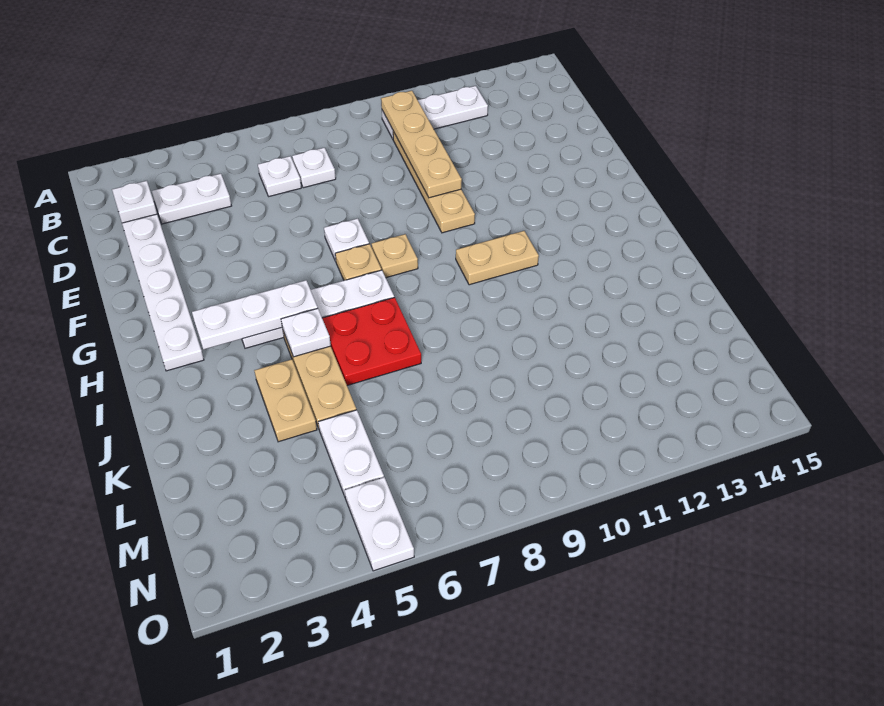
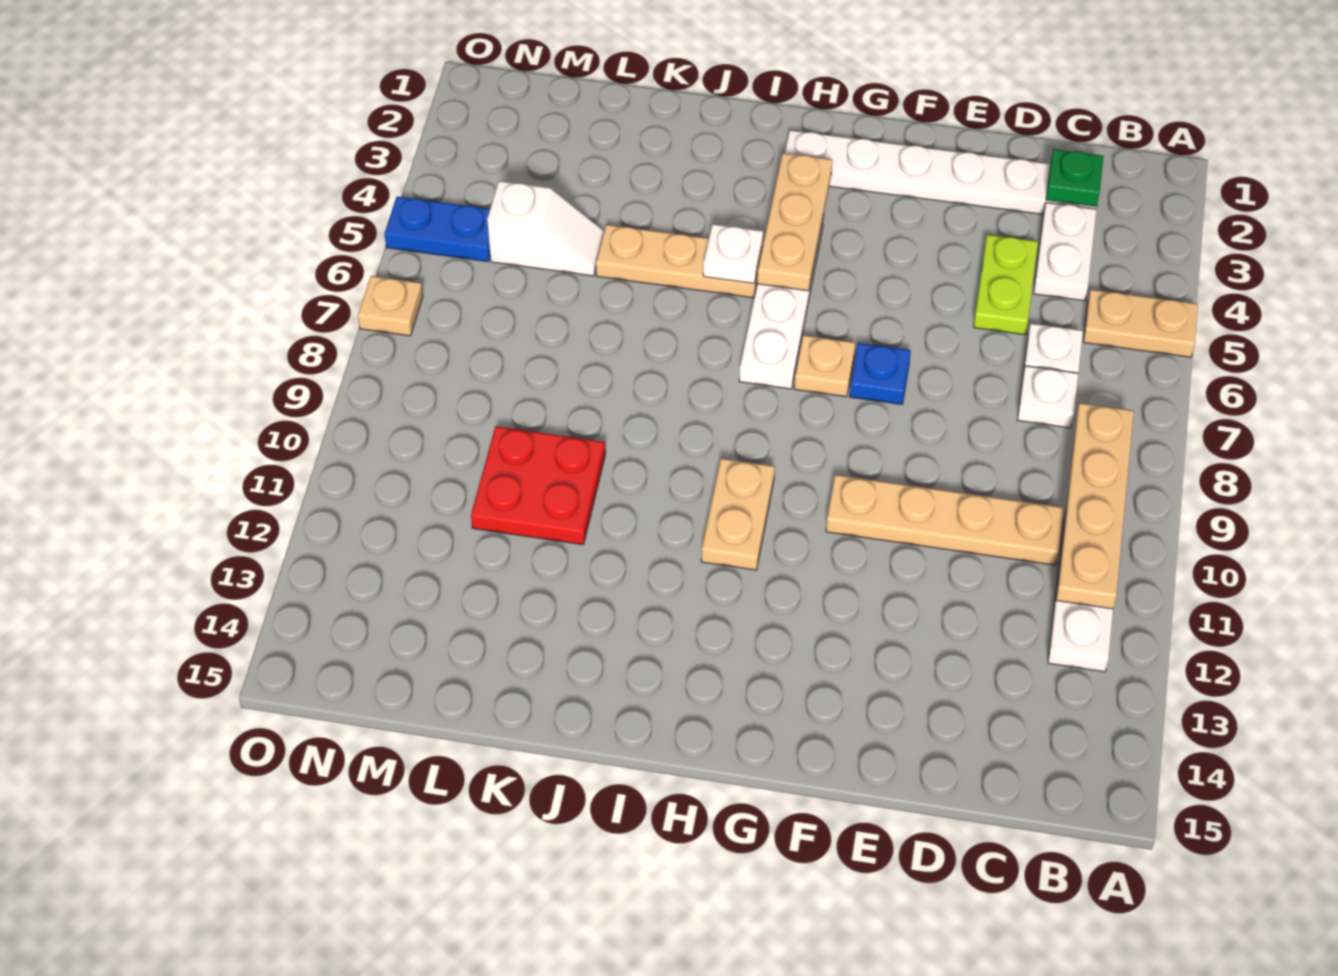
tan plate B10:E10 level 2 -> tan plate B8:B11 level 2
white plate C2 level 2 -> green plate C2 level 2
none -> lime plate D4:D5 level 1
white plate F7 level 1 -> blue plate F7 level 1
tan plate G8 level 1 -> tan plate O7 level 1
white plate H3:H5 level 2 -> tan plate H3:H5 level 2
red plate I6:J7 level 1 -> red plate K10:L11 level 1
tan plate J4:K4 level 1 -> tan plate A5:B5 level 1
white plate L5:M5 level 1 -> white slope L5:M5 level 1 top M
white plate N5:O5 level 1 -> blue plate N5:O5 level 1

